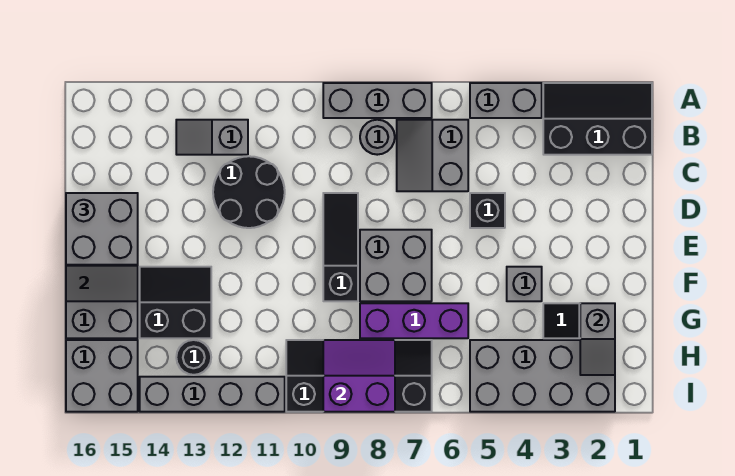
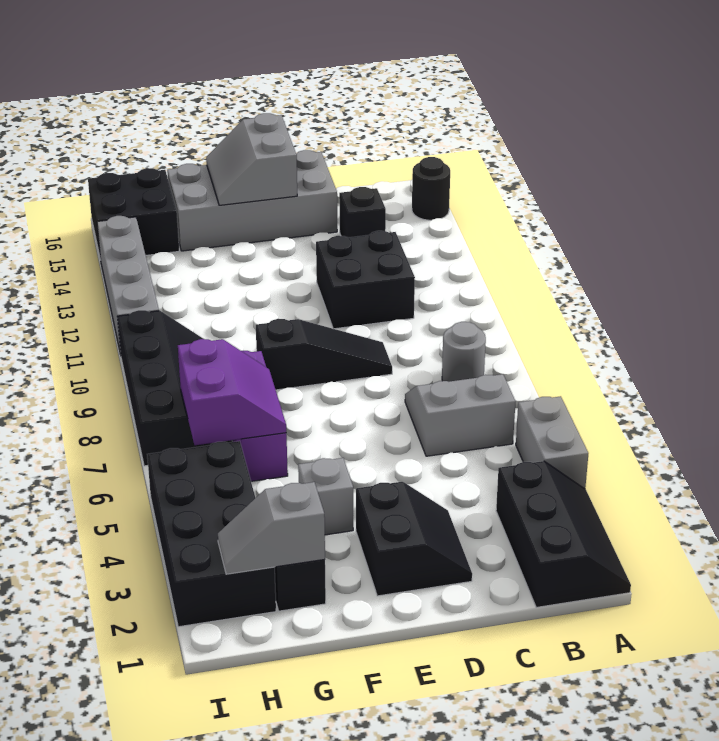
grey brick A7:A9 level 1 -> none
grey slope B12:B13 level 1 top 12 -> none
black round brick C11:D12 level 1 -> black brick C11:D12 level 1
black brick D5 level 1 -> black brick C14 level 1
grey brick D15:E16 level 3 -> none
grey brick E7:F8 level 1 -> none
black slope F13:G14 level 1 top G -> black slope D2:E3 level 1 top E
grey brick H2:I5 level 1 -> black brick H2:I5 level 1
purple slope H8:I9 level 2 top I -> purple slope G6:H7 level 2 top H
black round brick H13 level 1 -> black round brick A15 level 1
grey brick H15:I16 level 1 -> black brick H15:I16 level 1

